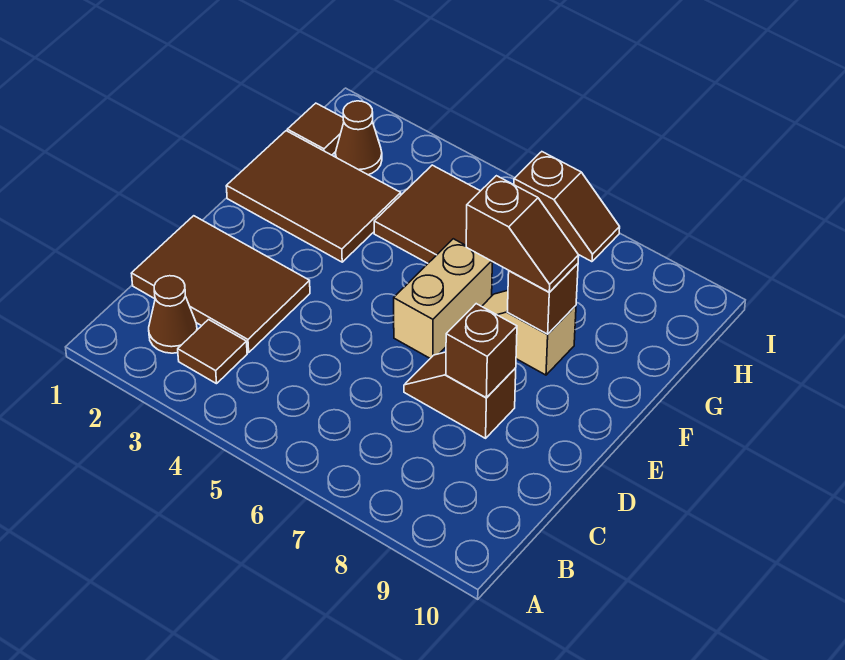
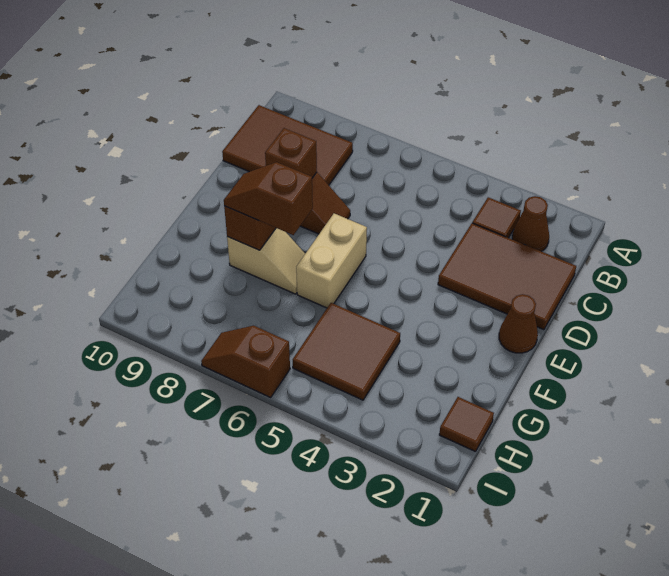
brown tile F1:G3 level 1 -> brown tile B8:C10 level 1
brown cone H2 level 1 -> brown cone E1 level 1

